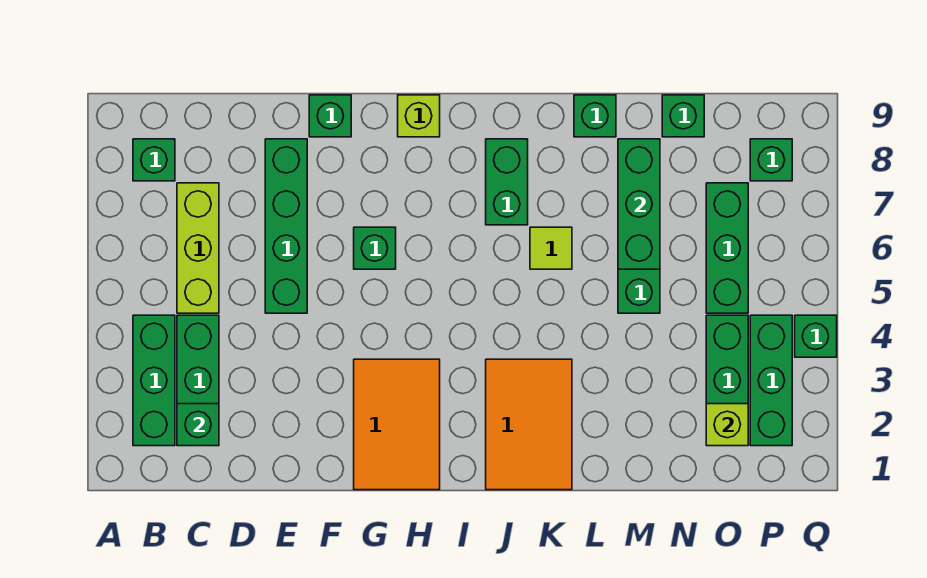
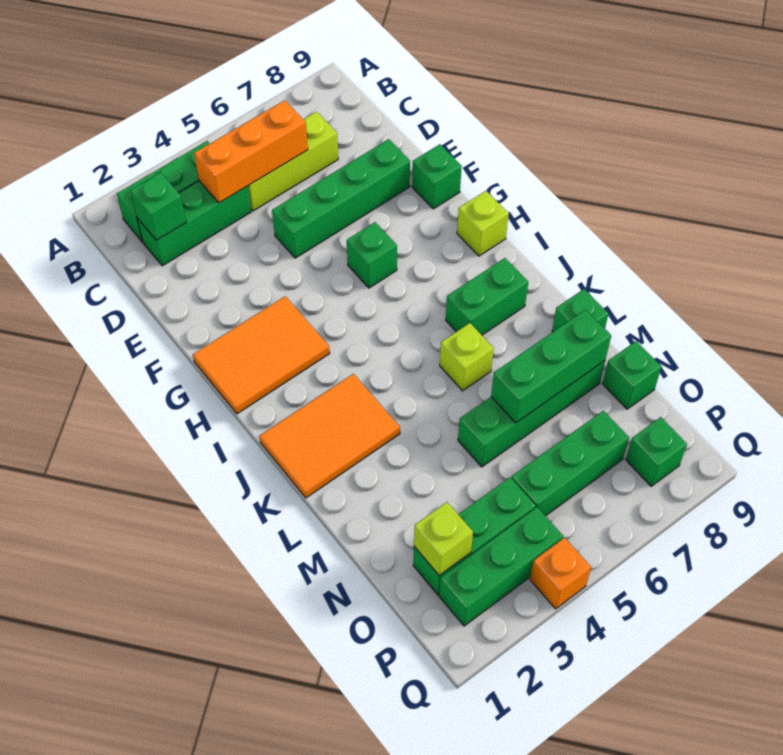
green brick B8 level 1 -> none
none -> orange brick C4:C6 level 2
lime tile K6 level 1 -> lime brick K6 level 1
green brick Q4 level 1 -> orange brick Q4 level 1

